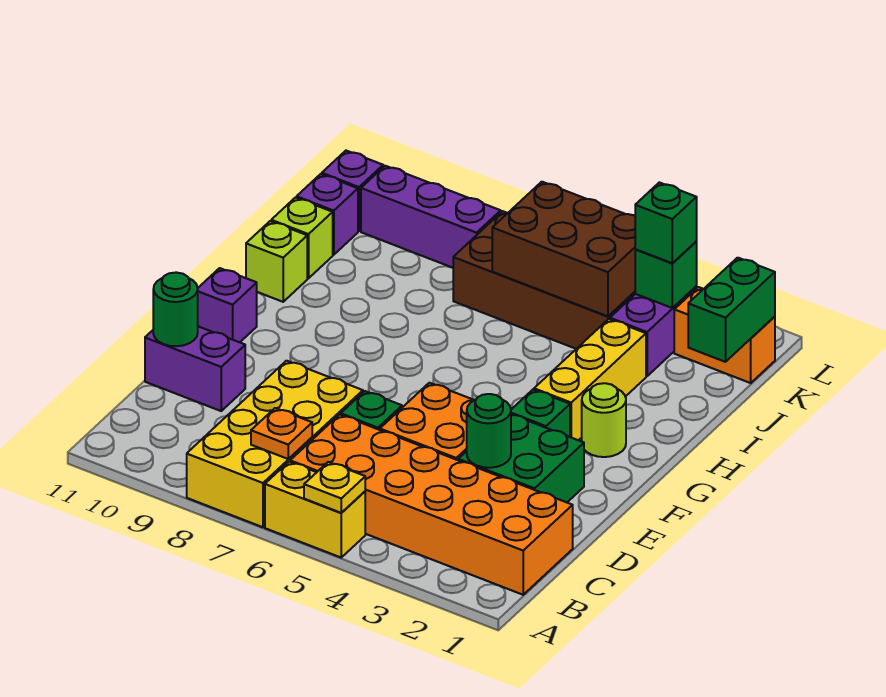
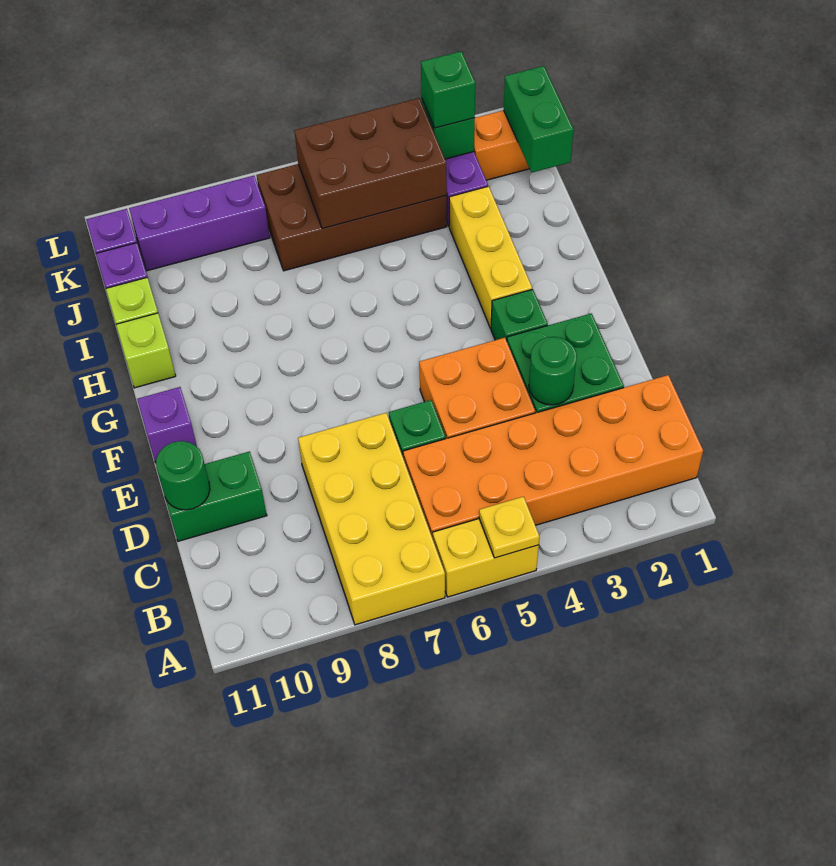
orange plate B7 level 2 -> none
purple brick D10:D11 level 1 -> green brick D10:D11 level 1
lime round brick G2 level 1 -> none

